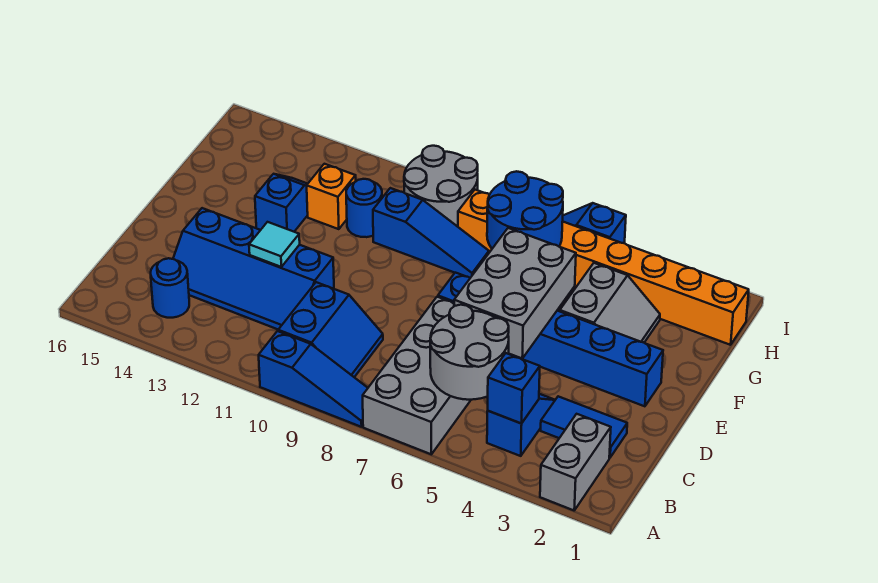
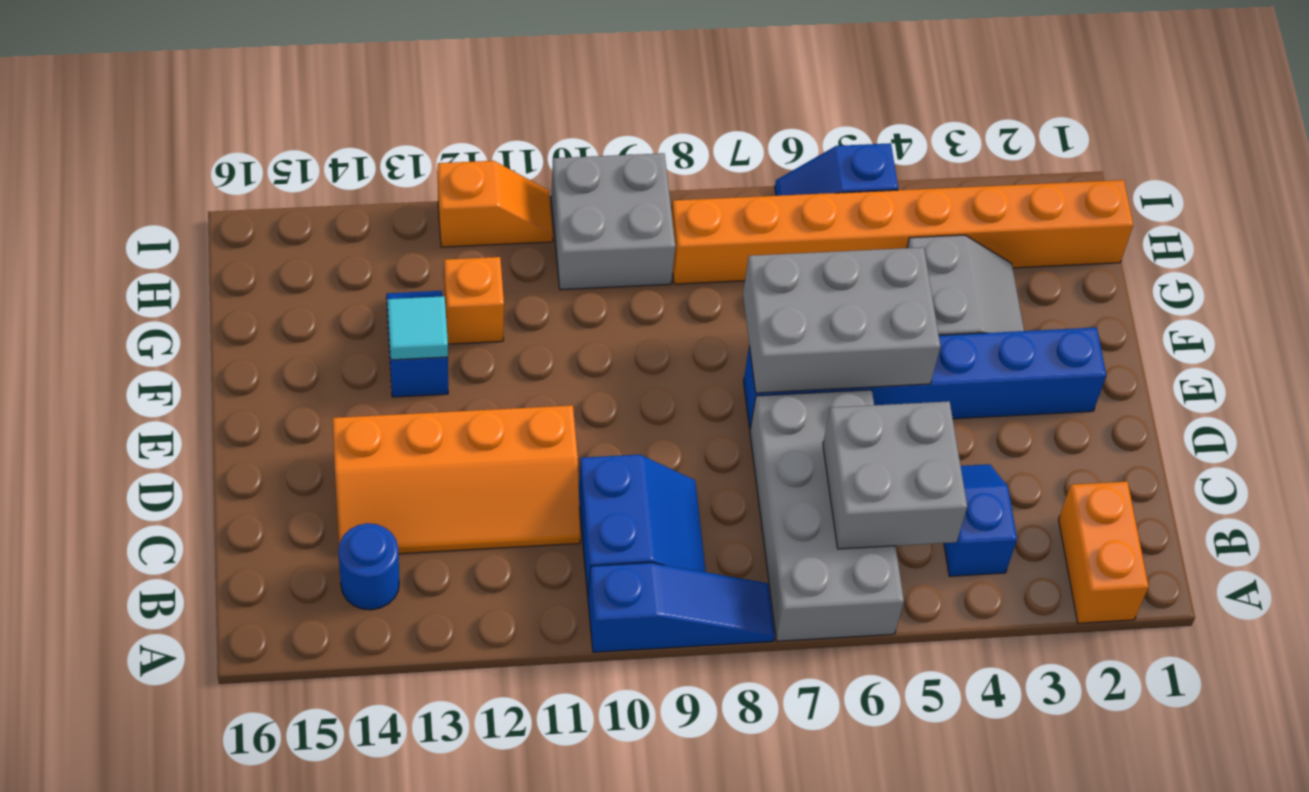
grey brick A2:B2 level 1 -> orange brick A2:B2 level 1
blue brick B4 level 2 -> none
grey round brick B5:C6 level 2 -> grey brick B5:C6 level 2
blue tile C2:C3 level 1 -> none
blue slope C11:D14 level 1 top D -> orange slope C11:D14 level 1 top D
grey brick D5:F6 level 2 -> grey brick E5:F7 level 2
cyan tile D12 level 2 -> cyan tile F13 level 2
blue round brick G6:H7 level 2 -> none
blue slope G8:G10 level 1 top 10 -> none
blue round brick G11 level 1 -> none
grey round brick H9:I10 level 1 -> grey brick H9:I10 level 1
none -> orange slope I11:I12 level 1 top 12

